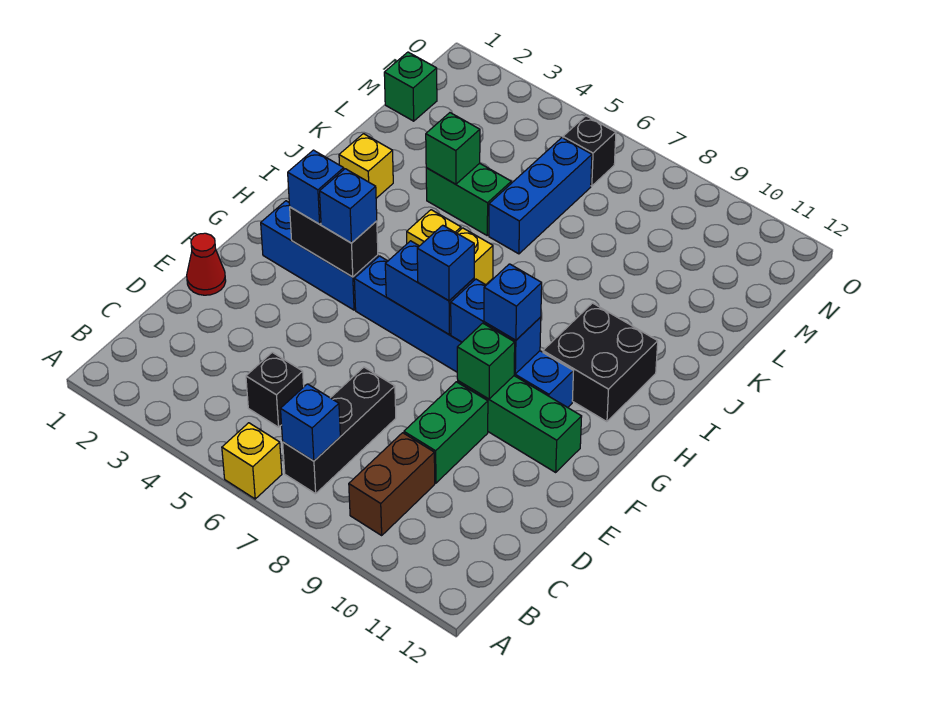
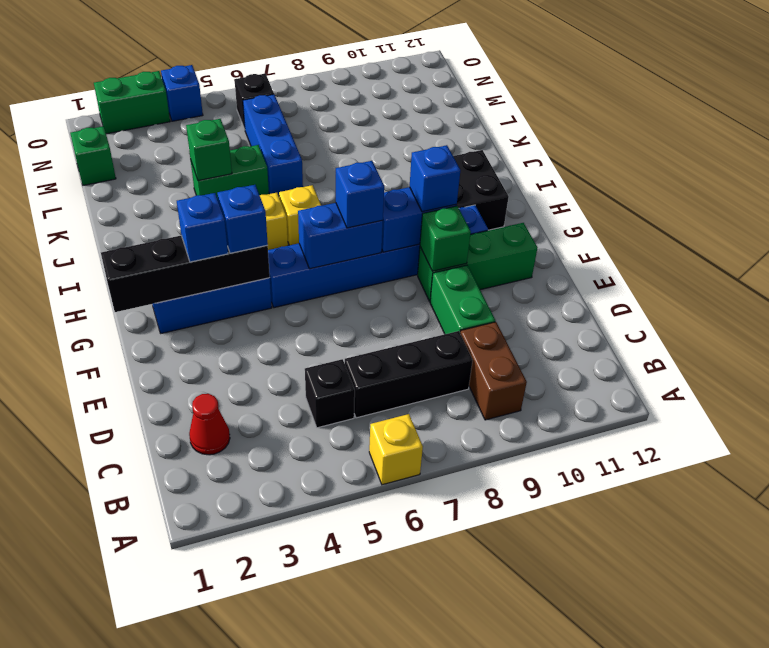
black brick B7:D7 level 1 -> black brick C6:C8 level 1
blue brick B7 level 2 -> blue brick O4 level 1
red cone E1 level 1 -> red cone C2 level 1
black brick G3:G4 level 2 -> black brick G1:G4 level 2
yellow brick J2 level 1 -> none
none -> green brick O2:O3 level 1

